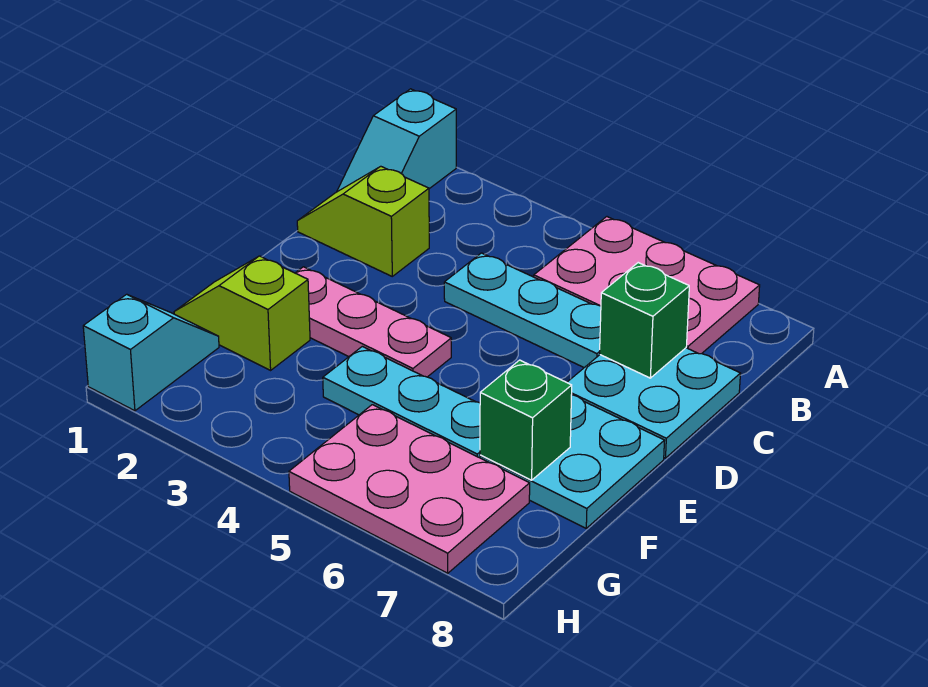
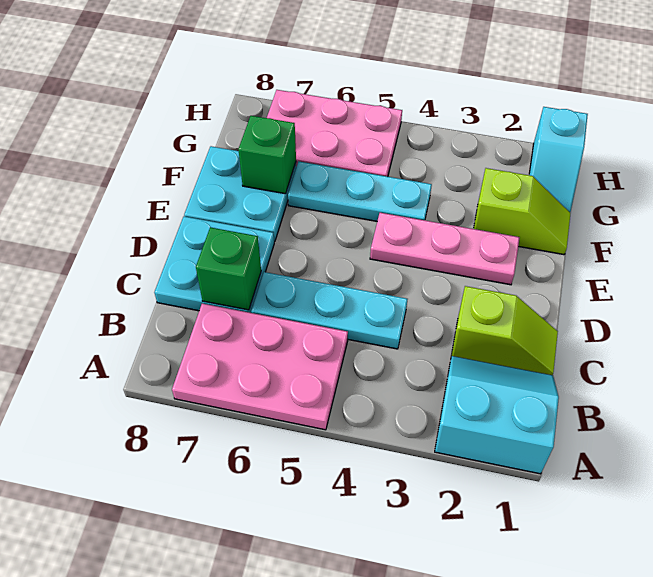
cyan slope A1:B1 level 1 top A -> cyan slope A1:B2 level 1 top A

